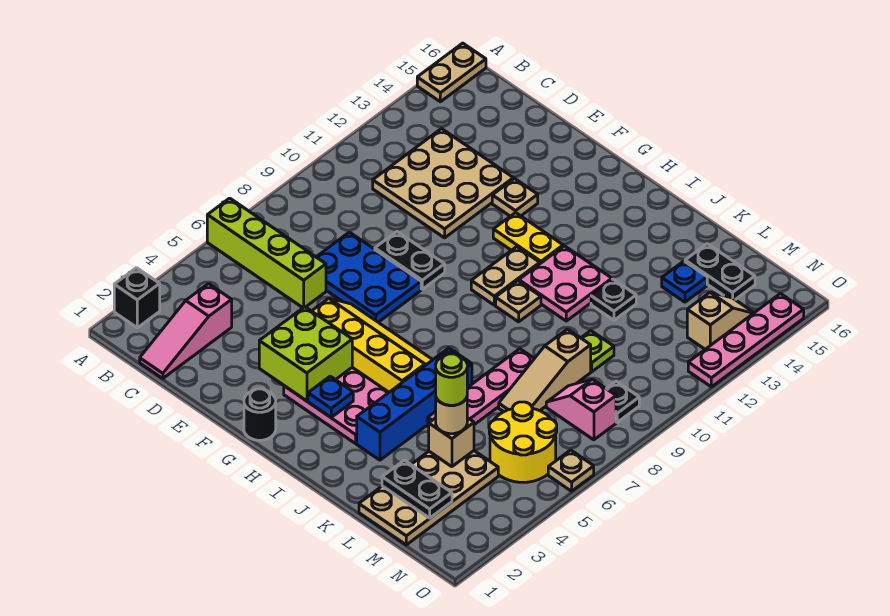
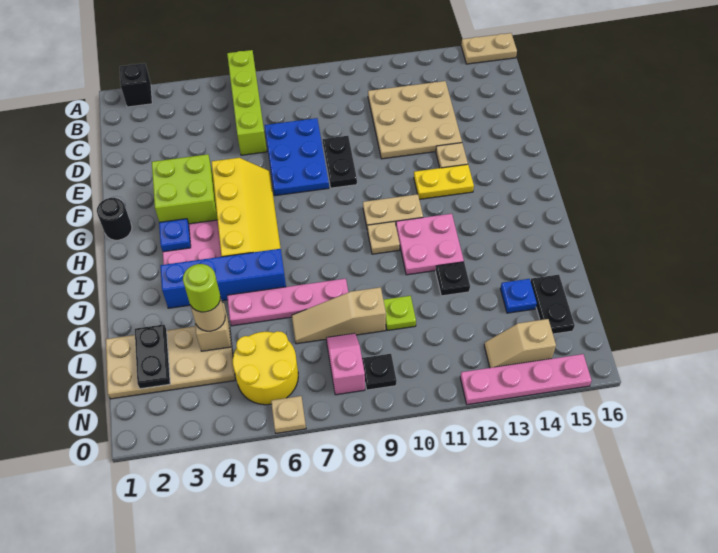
pink slope C1:C3 level 1 top 3 -> none
yellow plate G12:H12 level 1 -> yellow plate G12:G13 level 1
tan slope N13:N14 level 1 top 13 -> tan slope N13:N14 level 1 top 14

